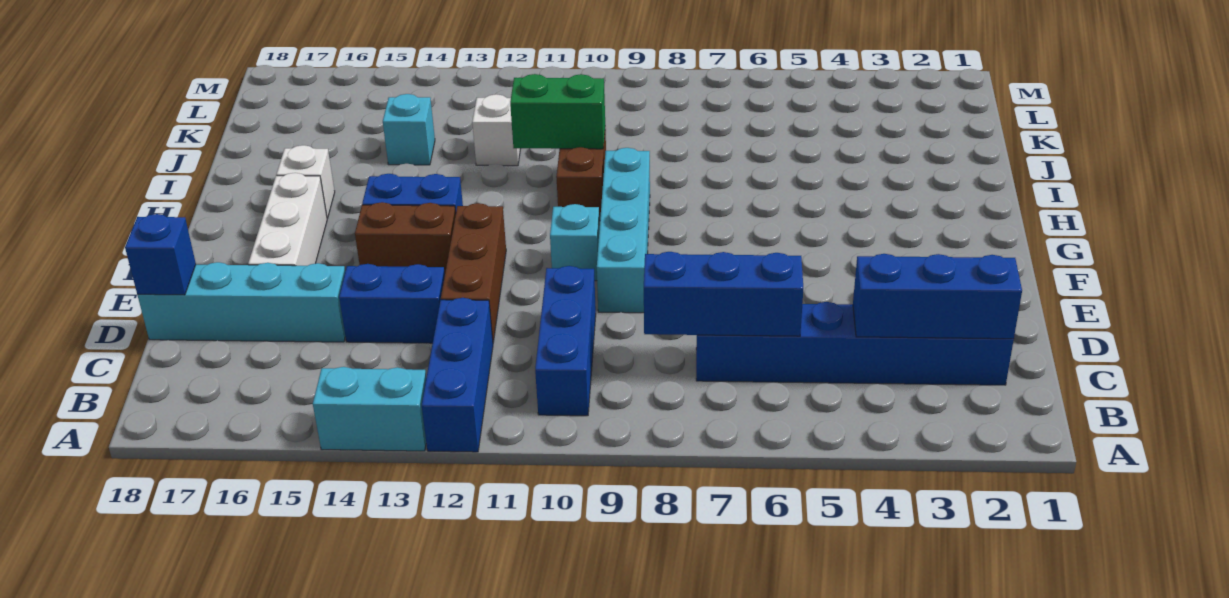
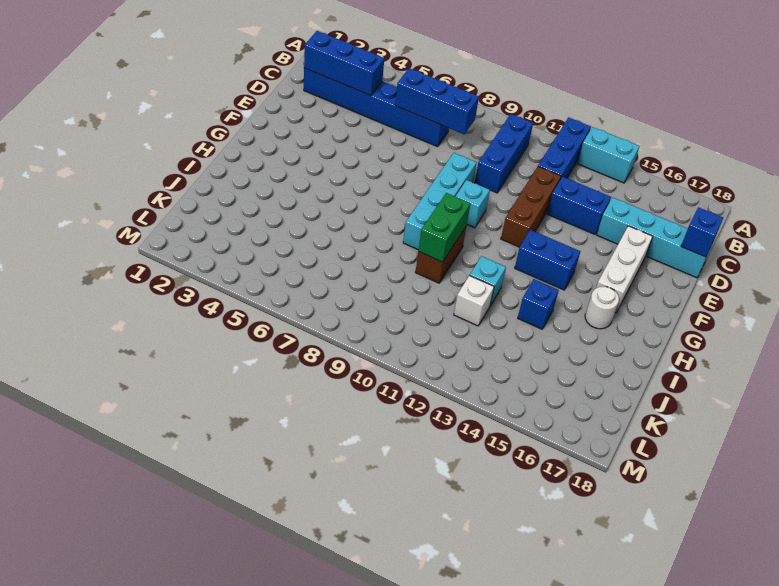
brown brick F13:F14 level 1 -> none
white brick H16 level 1 -> white round brick H16 level 1
green brick I10:I11 level 2 -> green brick H10:I10 level 2
none -> blue brick I14 level 1
cyan brick J14 level 1 -> cyan brick I12 level 1

